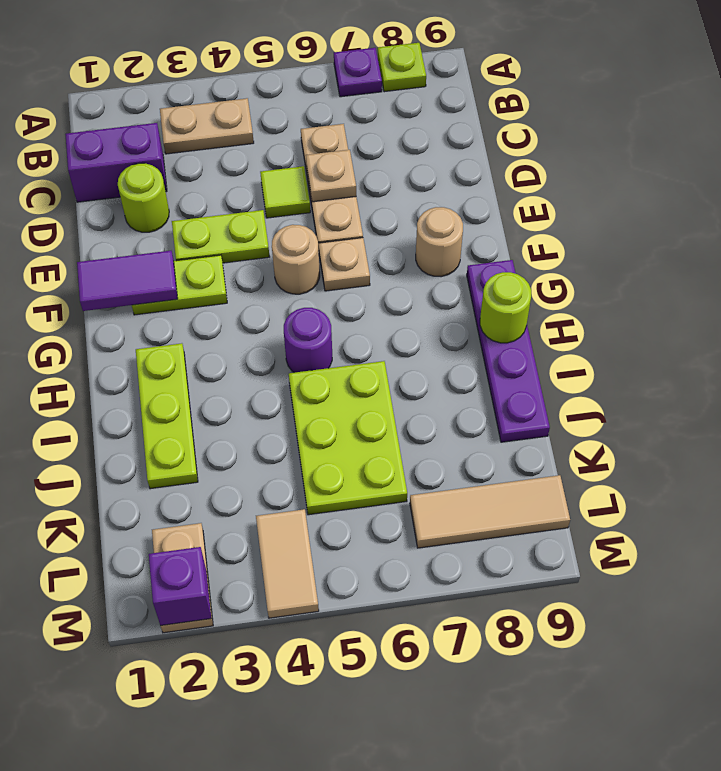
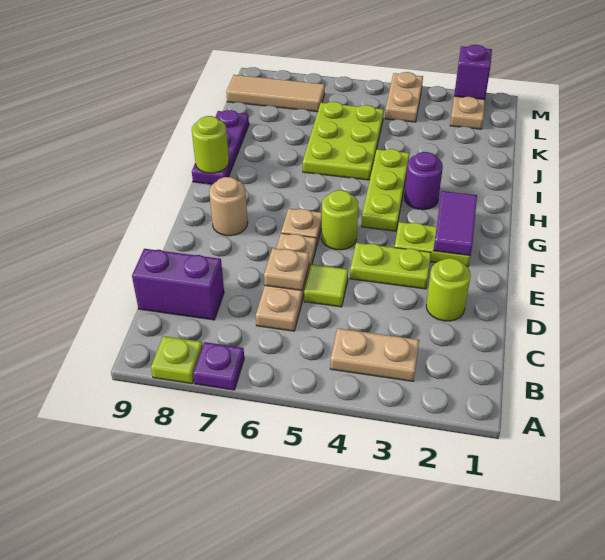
purple brick C1:C2 level 1 -> purple brick C8:C9 level 1
purple tile F1:F2 level 2 -> purple tile F2:G2 level 2
tan round brick F5 level 1 -> lime round brick F5 level 1
purple plate G9:J9 level 1 -> purple plate H9:J9 level 1
lime plate H2:J2 level 1 -> lime plate G4:I4 level 1
purple round brick H5 level 1 -> purple round brick H3 level 1
tan tile L4:M4 level 1 -> tan plate L4:M4 level 1

